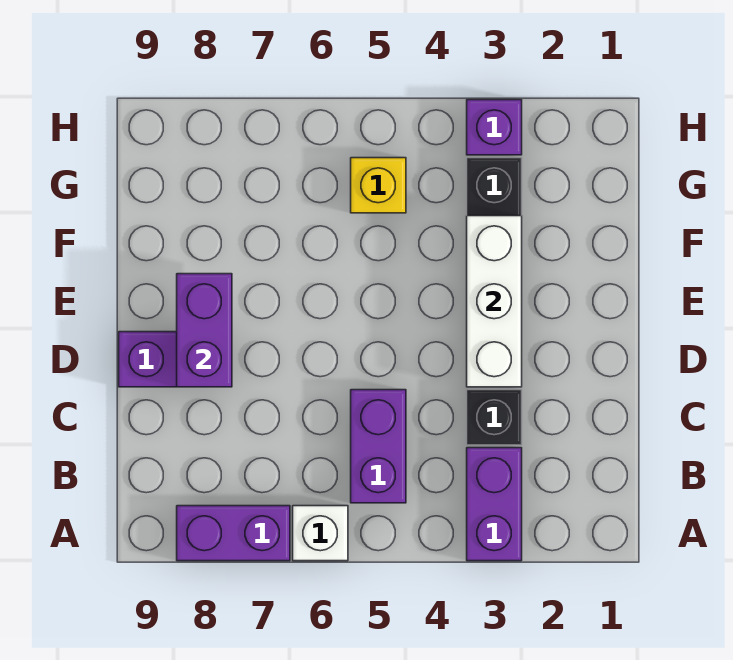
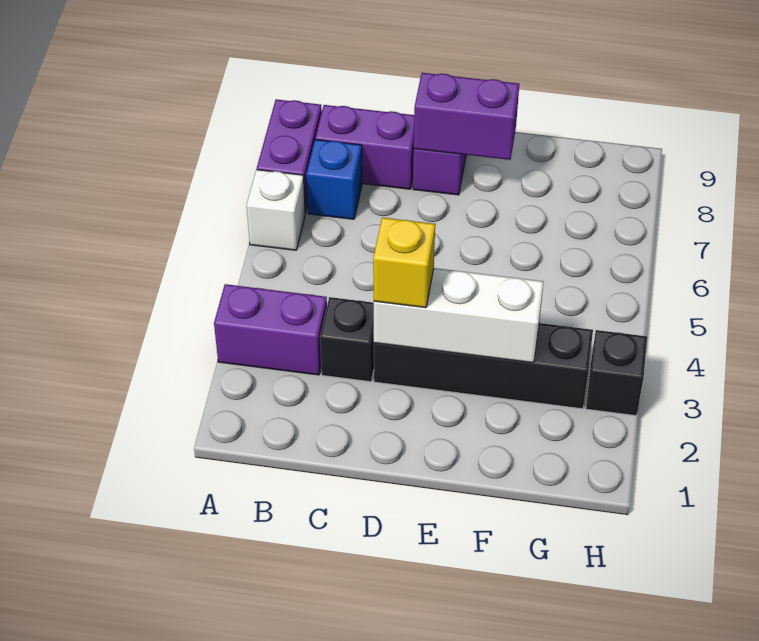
purple brick B5:C5 level 1 -> purple brick B8:C8 level 1
none -> blue brick B7 level 1
yellow brick G5 level 1 -> yellow brick D3 level 3
purple brick H3 level 1 -> black brick H3 level 1

